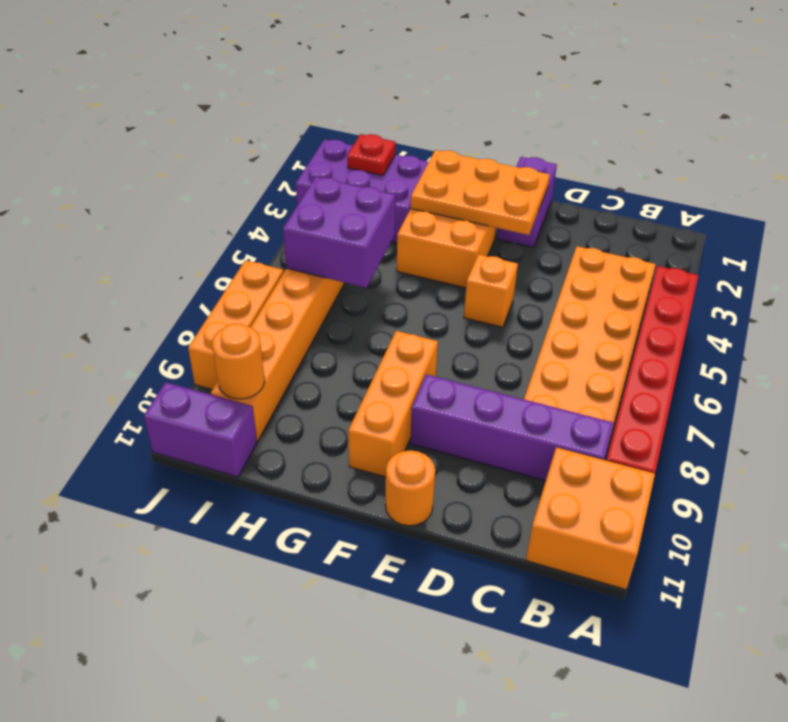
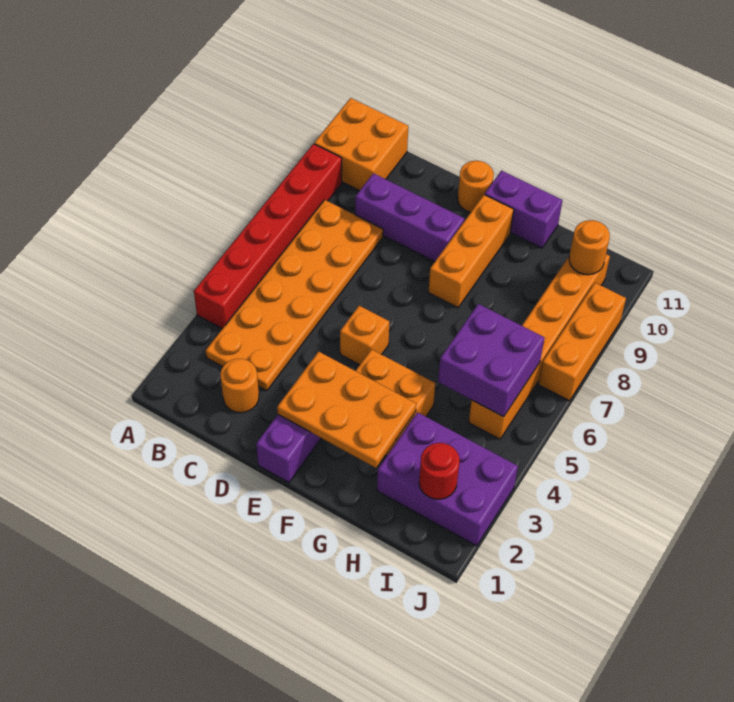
purple brick B9:E9 level 1 -> purple brick C9:E9 level 1
none -> orange round brick C2 level 1
red plate I2 level 2 -> red round brick I2 level 2
purple brick I11:J11 level 1 -> purple brick F11:G11 level 1

